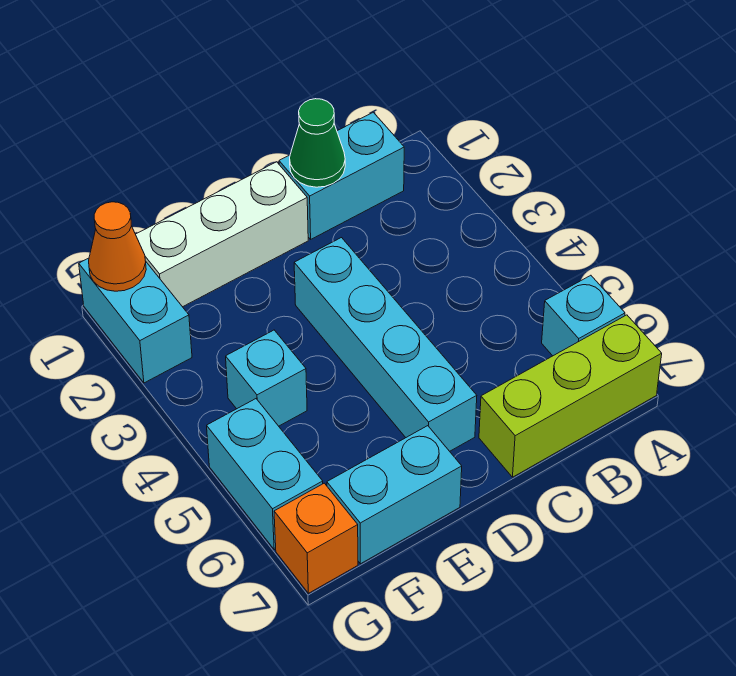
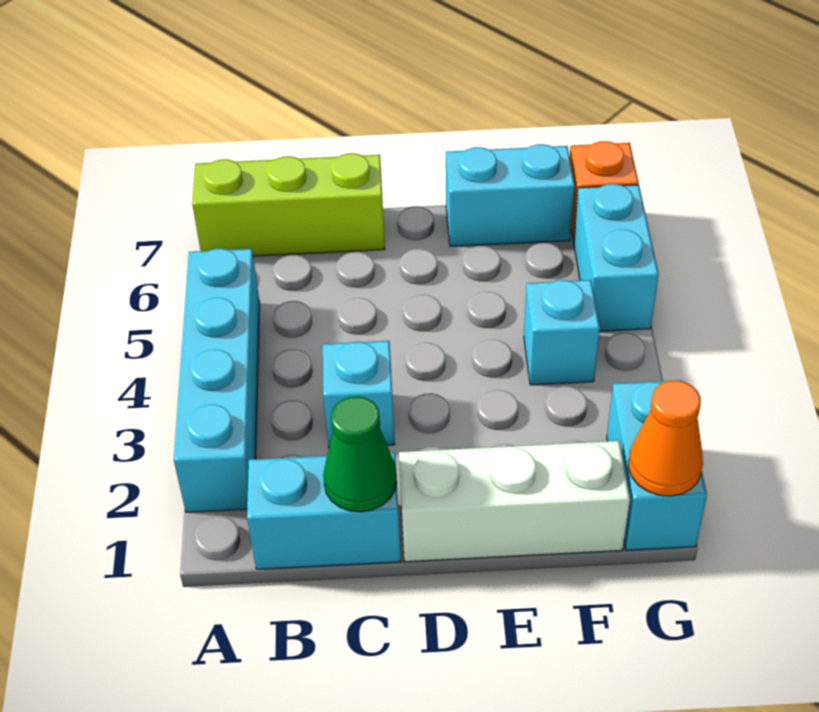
cyan brick A6 level 1 -> cyan brick C3 level 1
cyan brick D3:D6 level 1 -> cyan brick A2:A5 level 1

